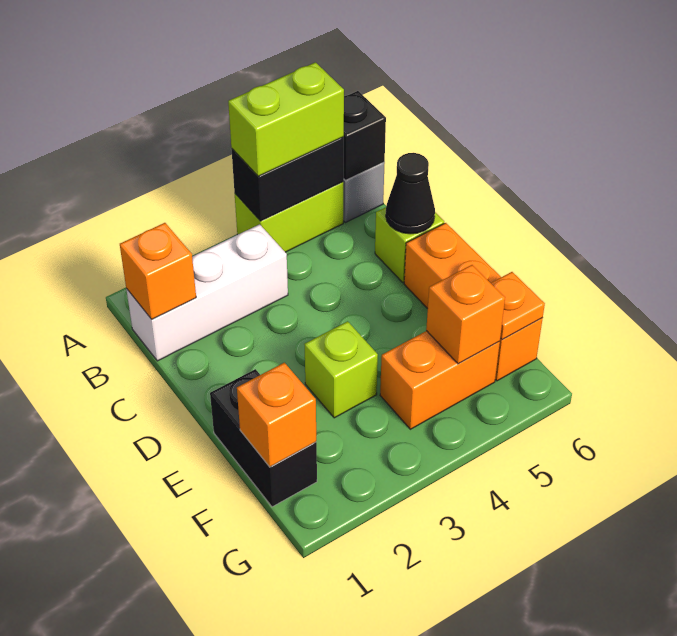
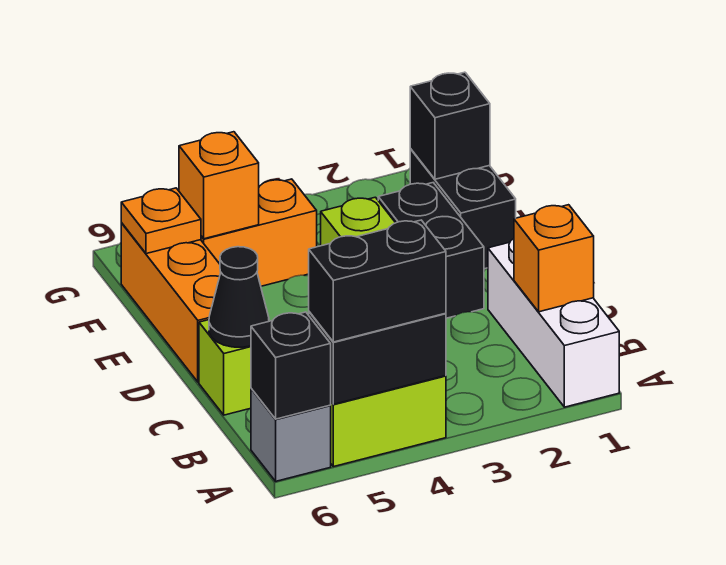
lime brick A4:A5 level 3 -> black brick A4:A5 level 3
white brick B1:B3 level 1 -> white brick A1:C1 level 1
none -> black brick D2:E2 level 1
orange brick F1 level 2 -> black brick F1 level 2

